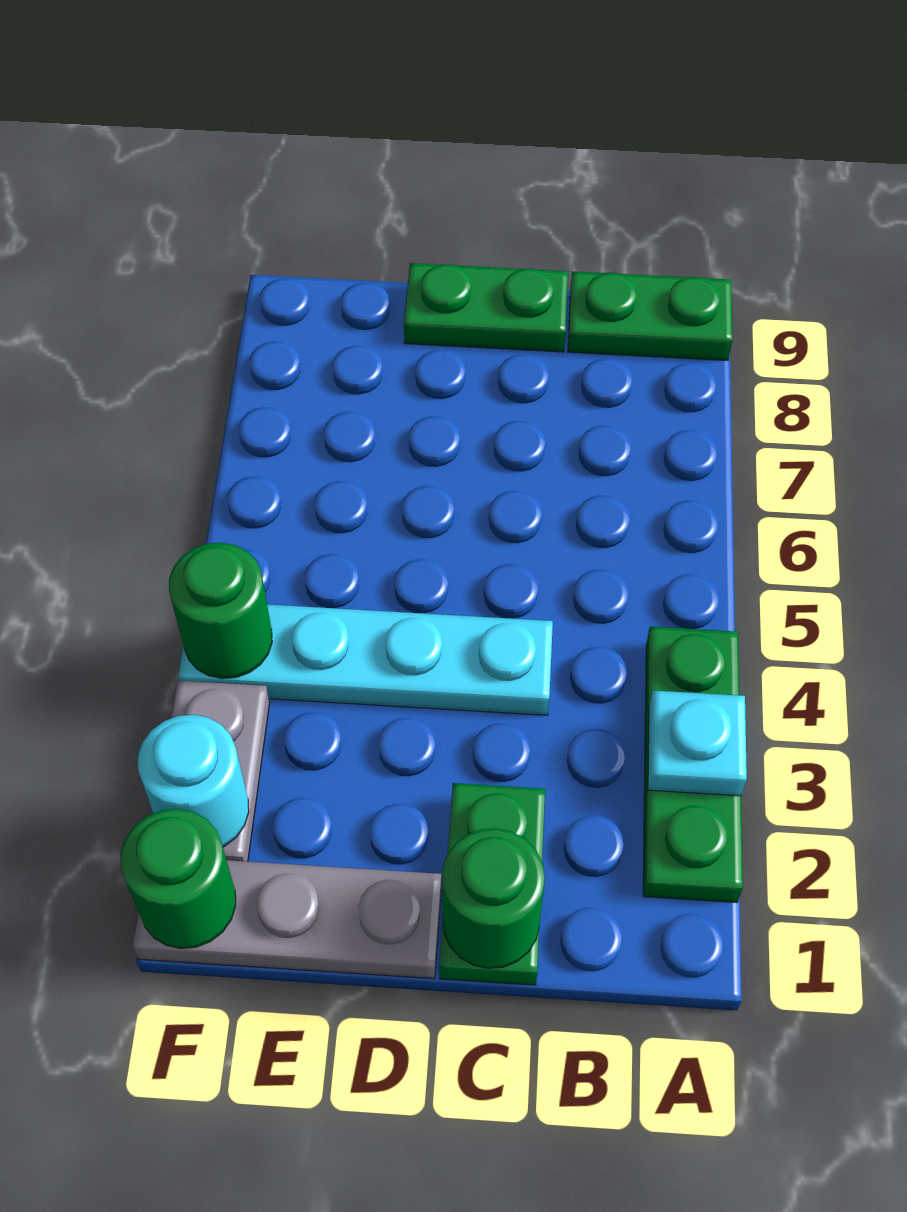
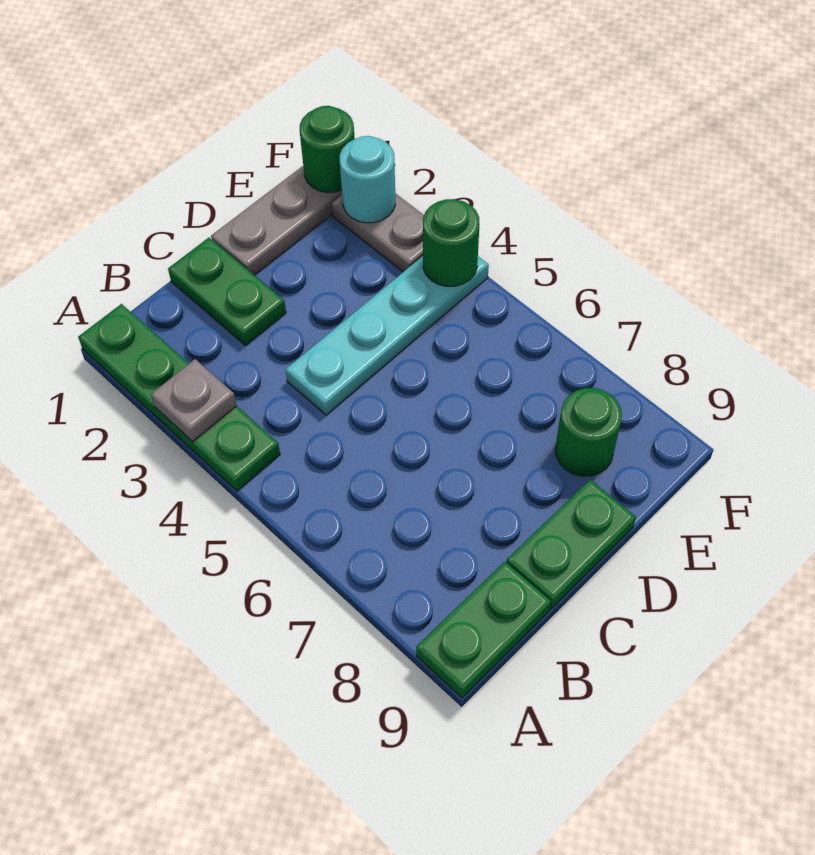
green plate A2:A4 level 1 -> green plate A1:A4 level 1
cyan plate A3 level 2 -> grey plate A3 level 2
green round brick C1 level 2 -> green round brick E8 level 1

